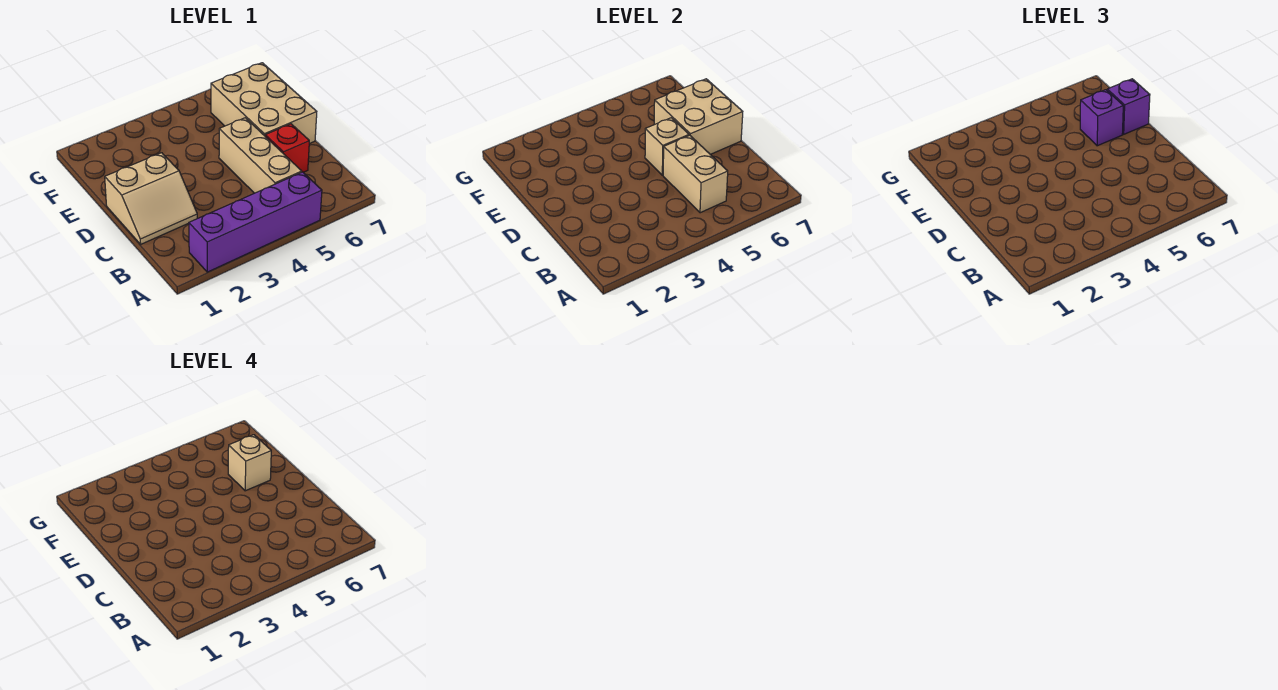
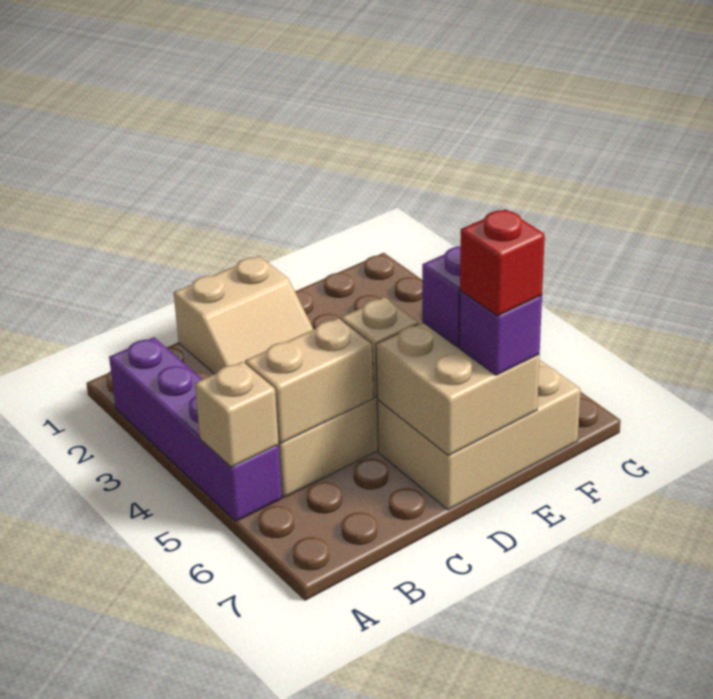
tan slope C1:D2 level 1 top D -> tan slope C1:D2 level 1 top 1
red brick C6 level 1 -> red brick E7 level 4
tan brick E6 level 4 -> tan brick A5 level 2

